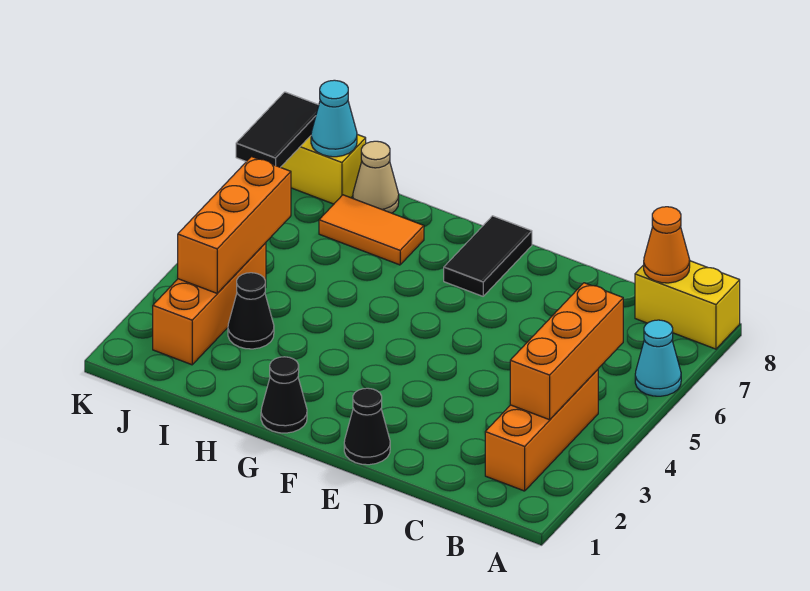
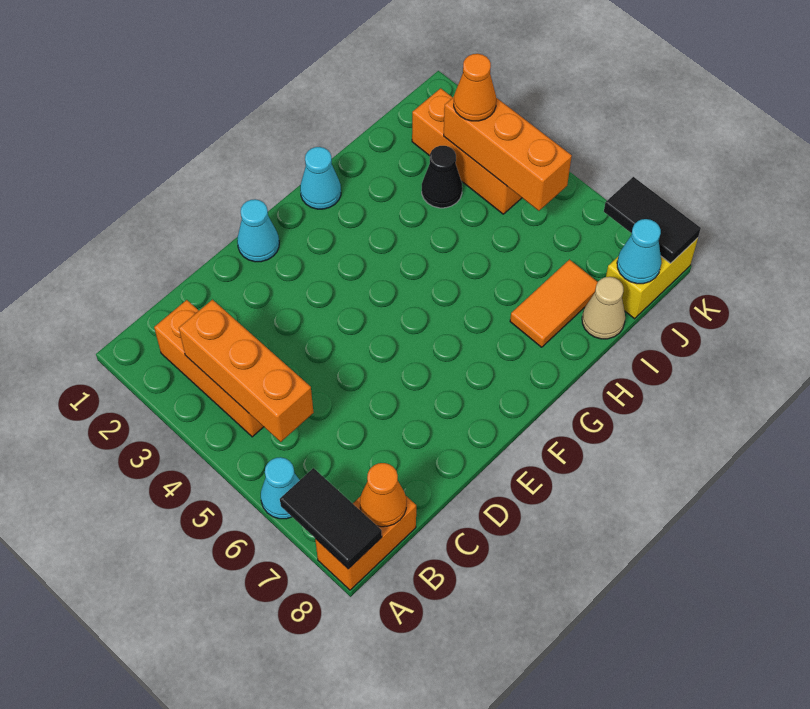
yellow brick A8:B8 level 1 -> orange brick A8:B8 level 1
black cone E1 level 1 -> cyan cone E1 level 1
black tile F7:F8 level 1 -> black tile A7:A8 level 2
black cone G1 level 1 -> cyan cone G1 level 1
none -> orange cone J3 level 3

